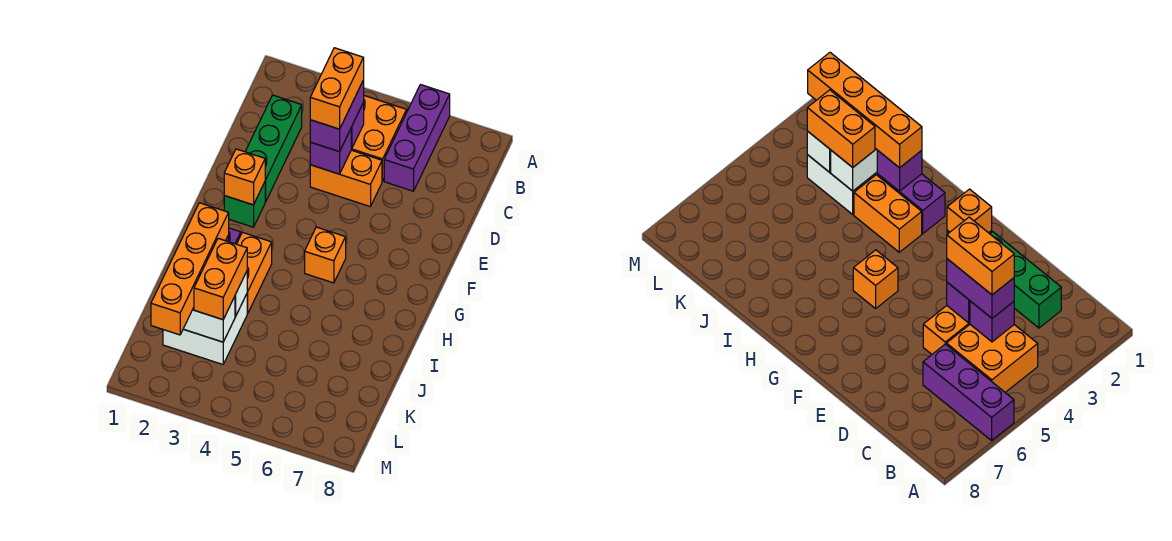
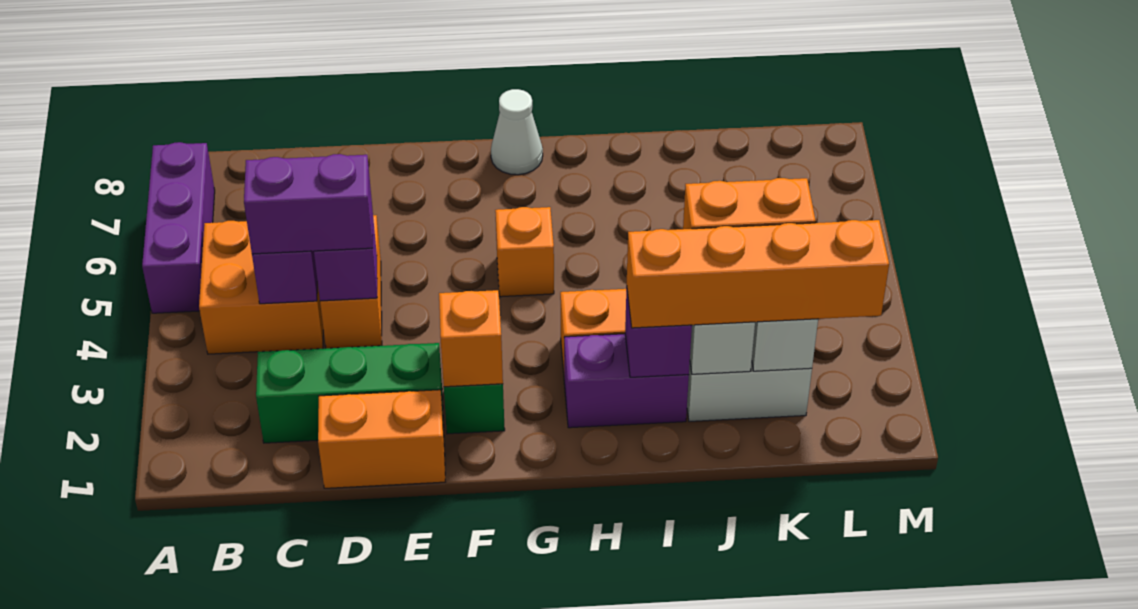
purple brick A6:C6 level 1 -> purple brick A5:A7 level 1
orange brick C4:D4 level 4 -> orange brick D1:E1 level 1
none -> white cone G8 level 1

